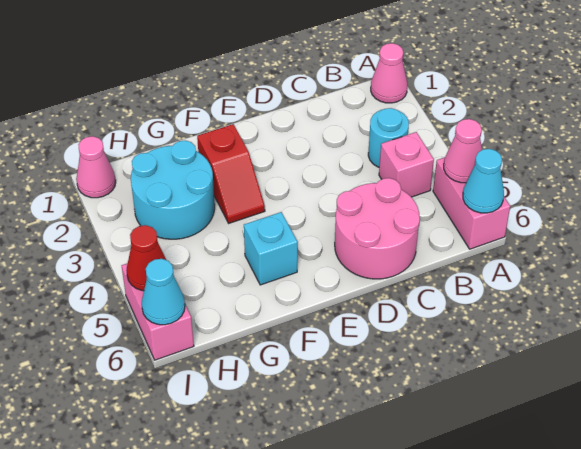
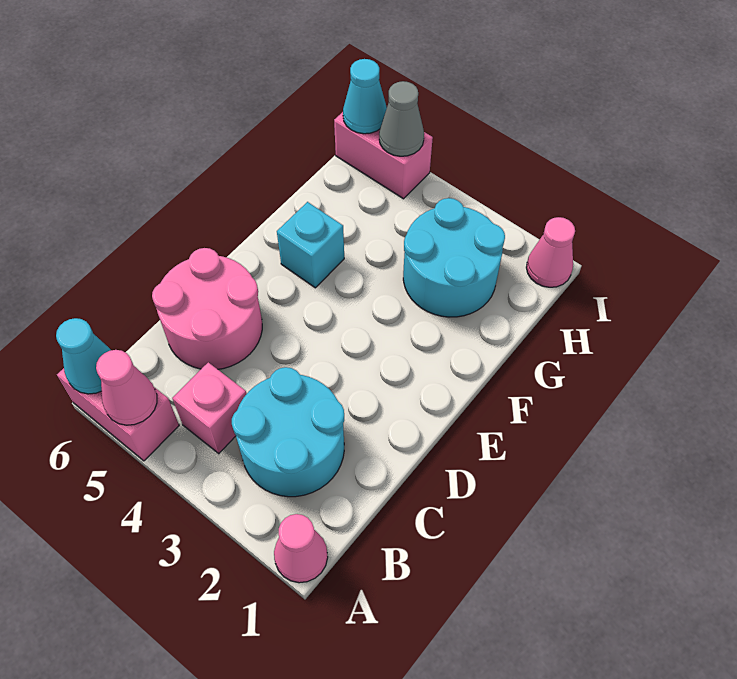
cyan round brick B3 level 1 -> cyan round brick B2:C3 level 1
red slope F2:F3 level 1 top 2 -> none
red cone I5 level 2 -> grey cone I5 level 2

